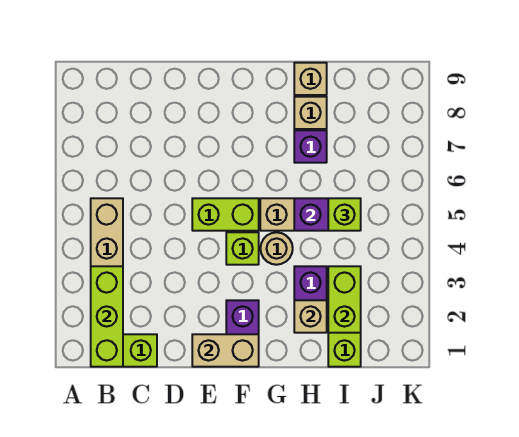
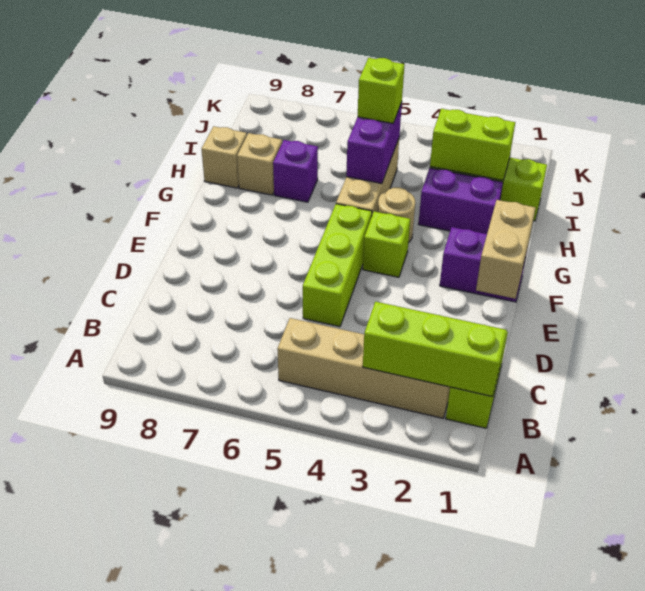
lime brick E5:F5 level 1 -> lime brick D5:F5 level 1
tan brick H2 level 2 -> none

